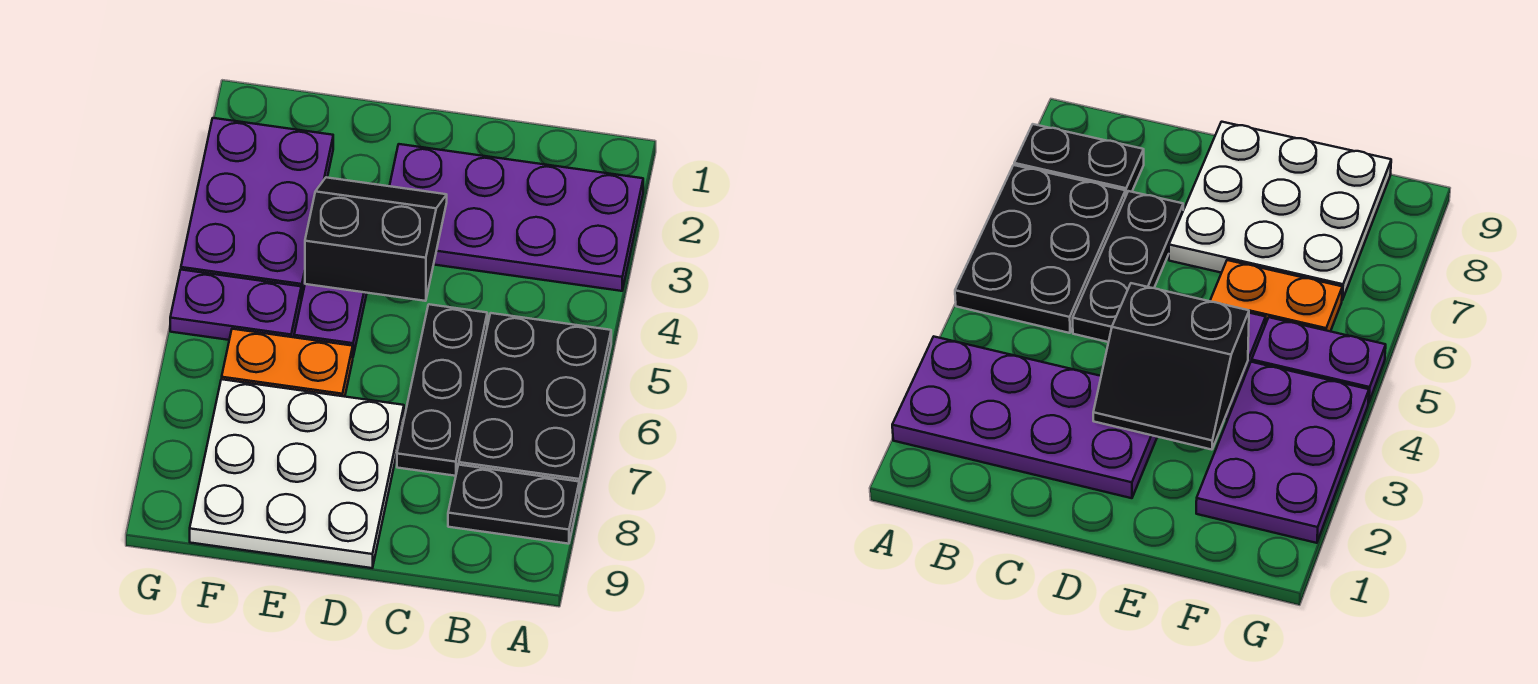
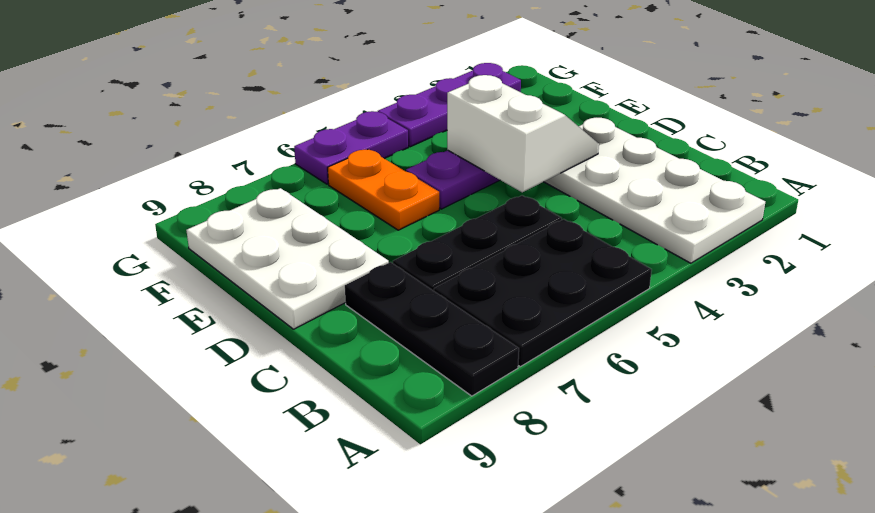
purple plate A2:D3 level 1 -> white plate A2:D3 level 1
black plate A8:B8 level 1 -> black plate A8:C8 level 1
black slope D3:E4 level 2 top 4 -> white slope D3:E4 level 2 top 4
white plate D7:F9 level 1 -> white plate D8:F9 level 1
purple plate F2:G4 level 1 -> purple plate G2:G4 level 1
purple plate F5:G5 level 1 -> purple plate G5:G6 level 1

